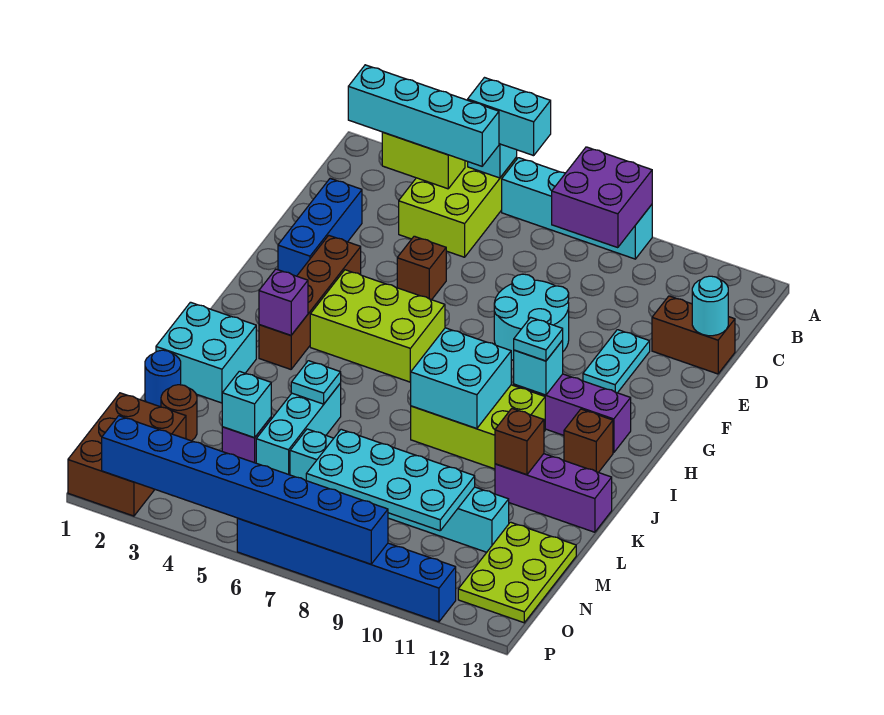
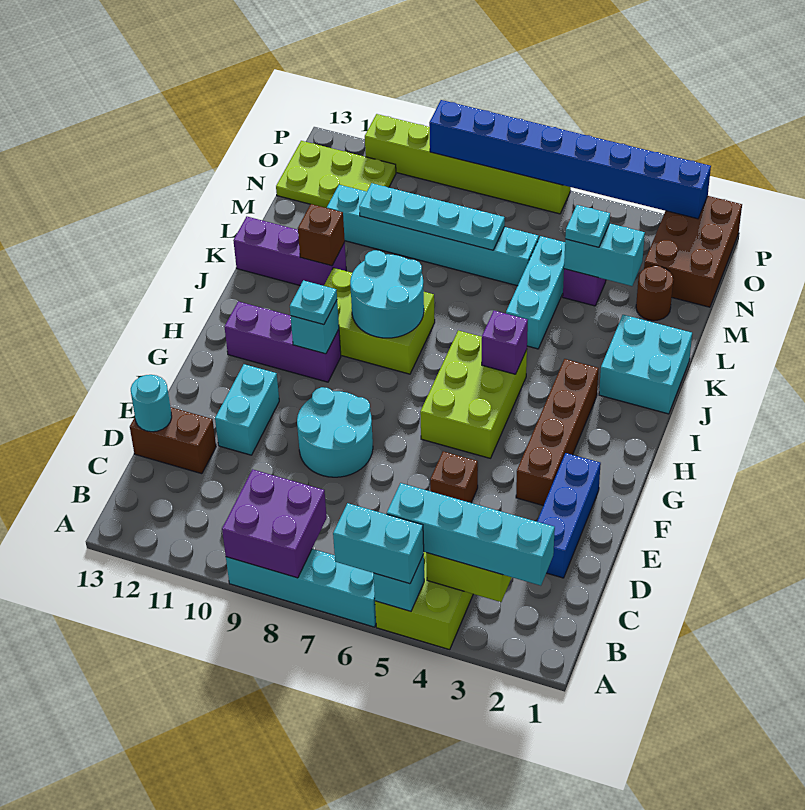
cyan plate E11:F11 level 1 -> cyan brick E11:F11 level 1
lime brick G4:H6 level 1 -> lime brick G5:I6 level 1
purple brick I3 level 2 -> purple brick I5 level 2
cyan brick I8:J9 level 2 -> cyan round brick I8:J9 level 2
brown brick I12 level 1 -> none
cyan plate K5 level 2 -> cyan plate M4 level 3
blue round brick L1 level 1 -> none
cyan brick M4 level 2 -> cyan brick M3:M4 level 2
cyan plate M7:N10 level 2 -> cyan plate M7:M10 level 2
lime plate M12:O13 level 1 -> lime plate N11:O13 level 1
blue brick P6:P11 level 1 -> lime brick P6:P11 level 1

